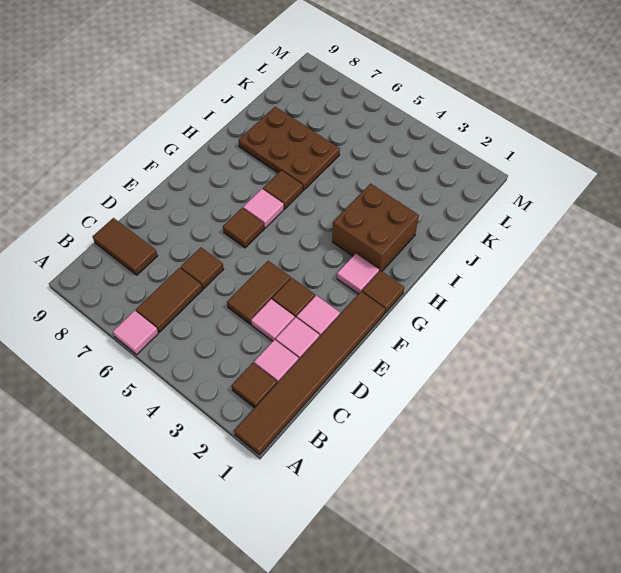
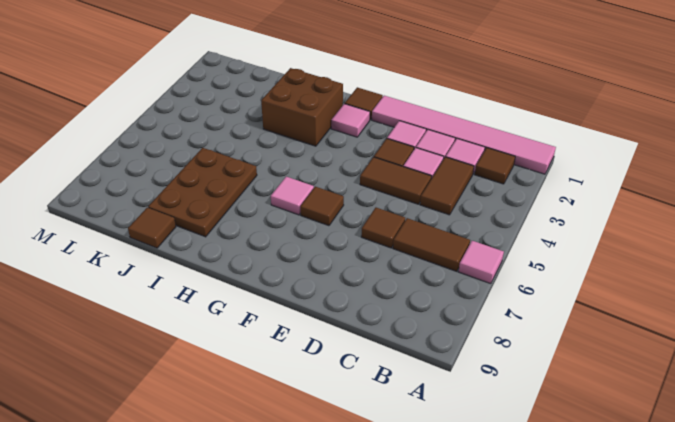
brown tile A1:F1 level 1 -> pink tile A1:F1 level 1
brown tile C8:C9 level 1 -> brown tile C3:C4 level 1
brown tile H6 level 1 -> brown tile J9 level 1

